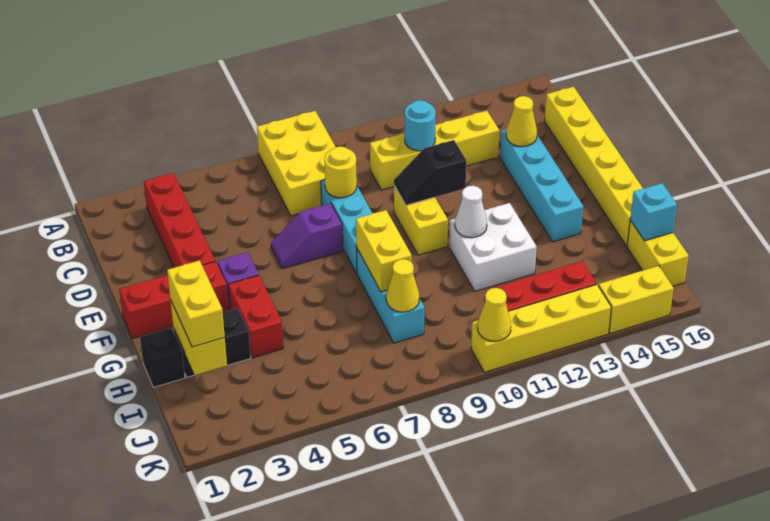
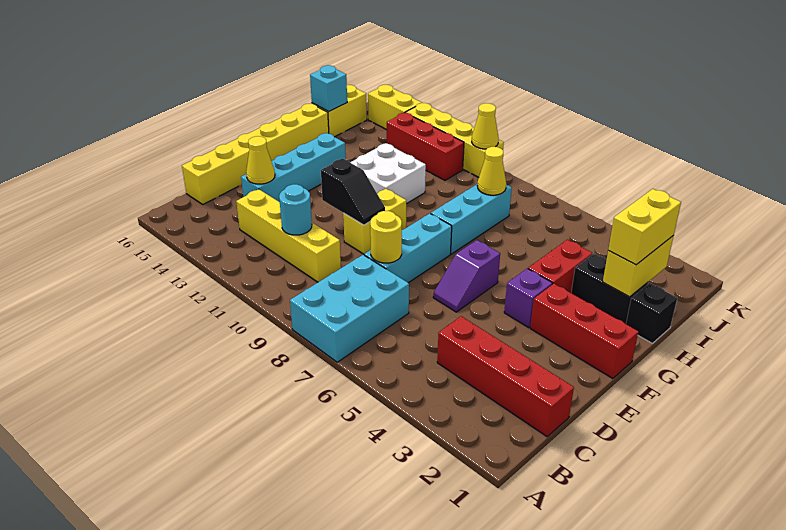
yellow brick A7:C8 level 1 -> cyan brick A7:C8 level 1
red brick B3:E3 level 1 -> red brick C1:C4 level 1
purple slope E6:E7 level 1 top 7 -> purple slope E6:F6 level 1 top F
yellow brick G8:H8 level 2 -> none
white cone G11 level 2 -> none

